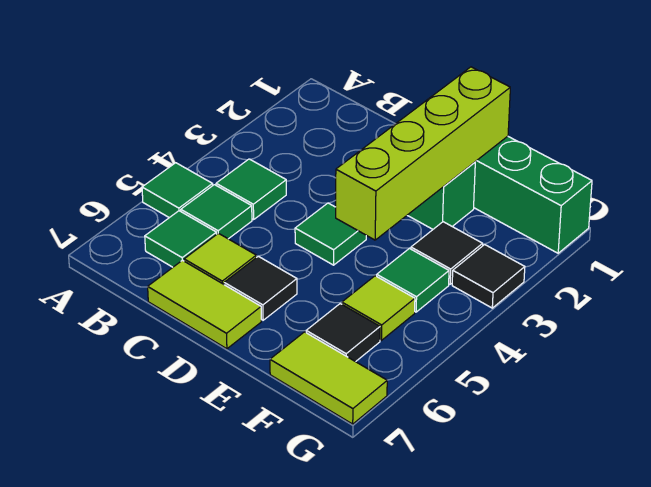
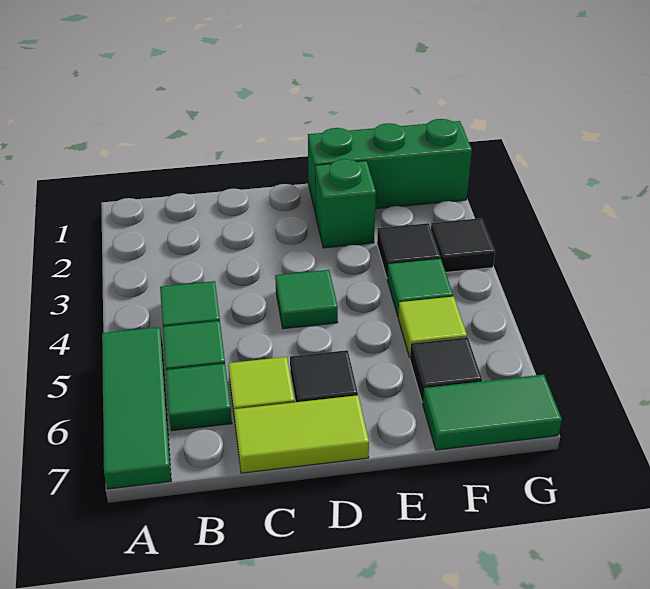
green tile A5 level 1 -> green tile A5:A7 level 1
lime brick E1:E4 level 2 -> none
lime tile F7:G7 level 1 -> green tile F7:G7 level 1

